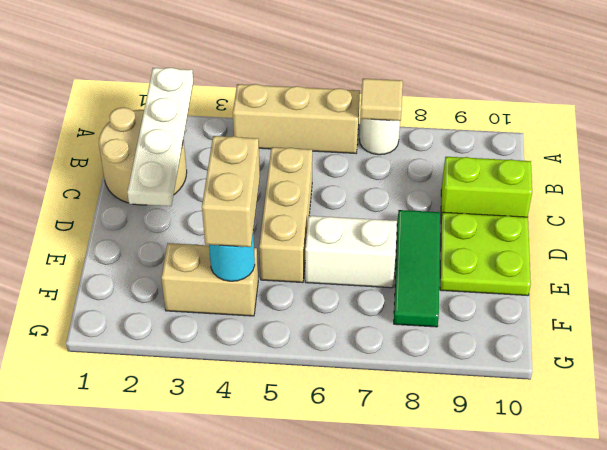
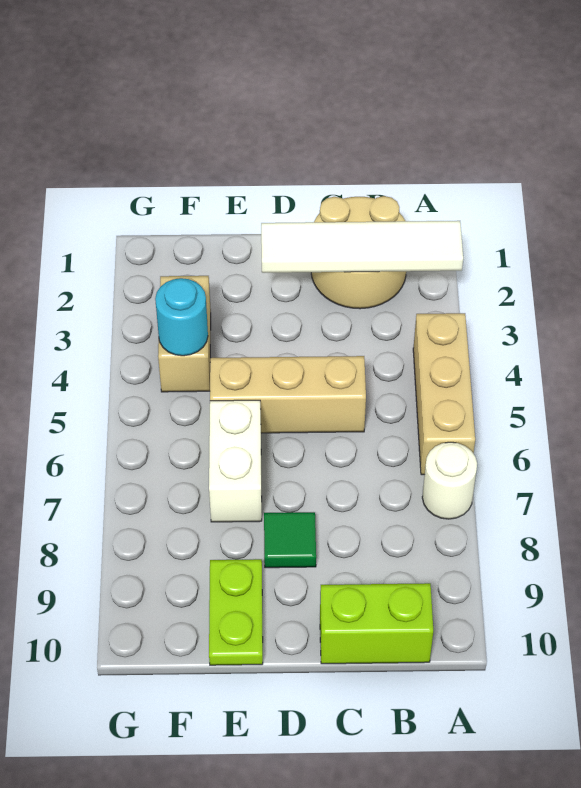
white plate A2:D2 level 2 -> white tile A2:D2 level 2
tan tile A7 level 2 -> none
lime brick C9:C10 level 1 -> lime brick B10:C10 level 1
green tile D8:F8 level 1 -> green tile D8 level 1
lime plate D9:E10 level 1 -> lime plate E9:E10 level 1
tan brick E4:F4 level 3 -> none

